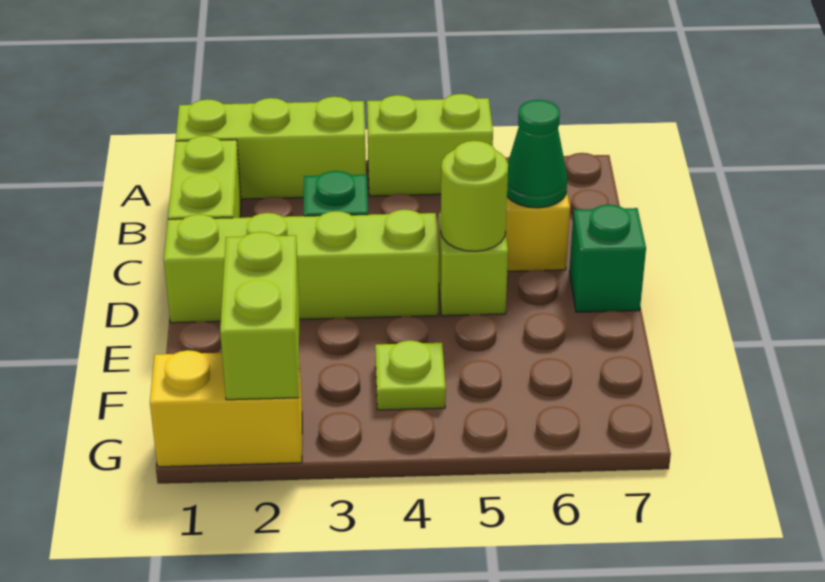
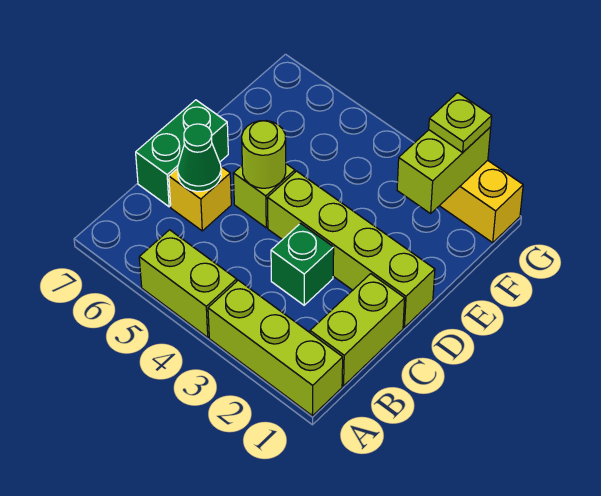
green brick D7 level 1 -> green brick C7:D7 level 1
lime plate F4 level 1 -> lime plate G2 level 3

